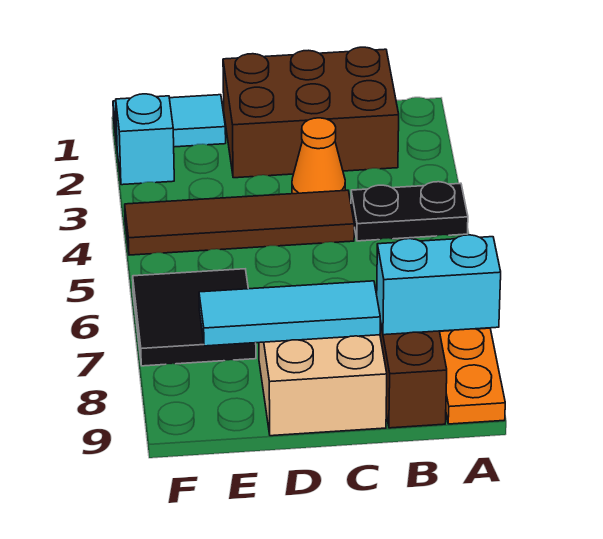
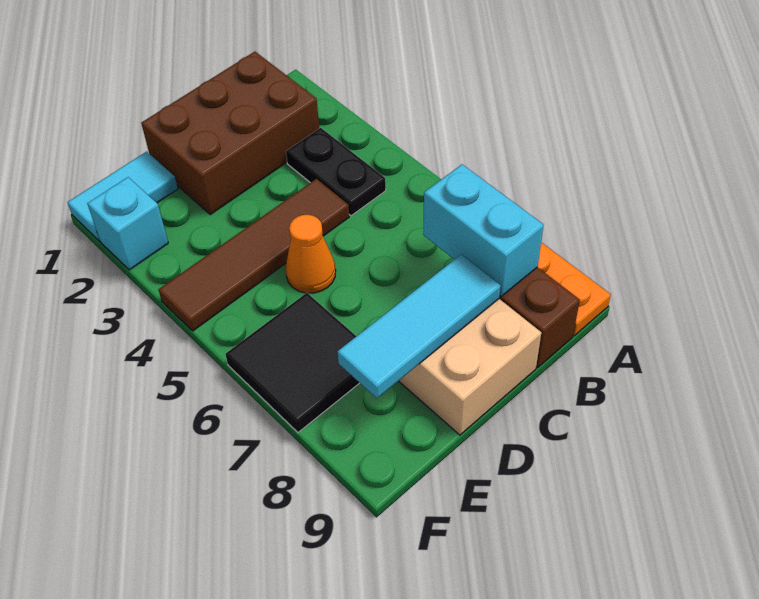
black plate A4:B4 level 1 -> black plate B3:B4 level 1
cyan brick A8:B8 level 2 -> cyan brick B7:B8 level 2
orange cone C3 level 1 -> orange cone D5 level 1

